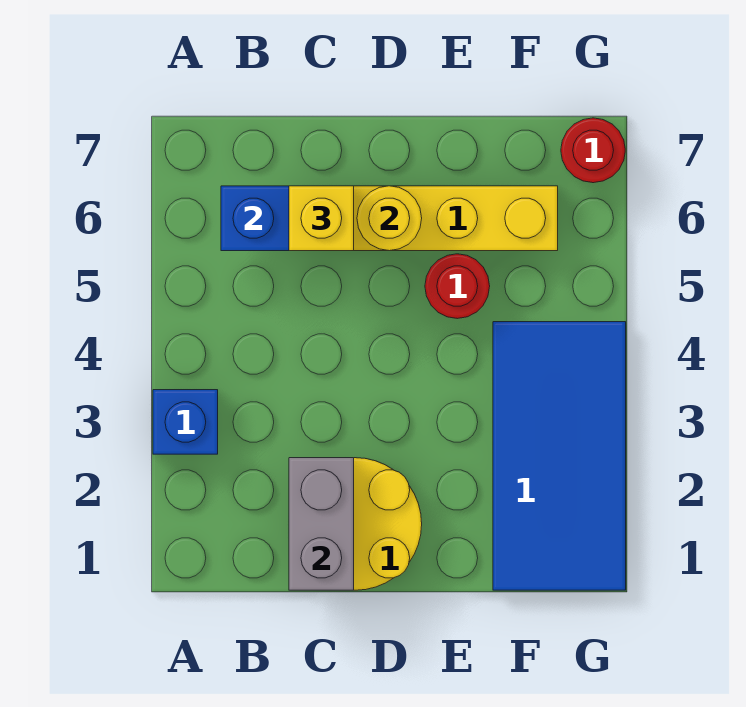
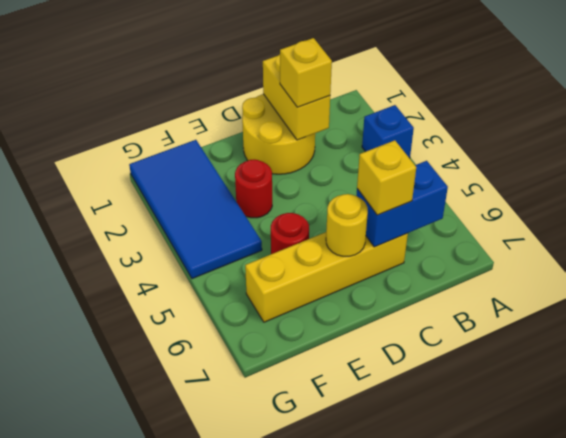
grey brick C1:C2 level 2 -> yellow brick C1:C2 level 2
none -> yellow brick C2 level 3
red round brick G7 level 1 -> red round brick E3 level 1

